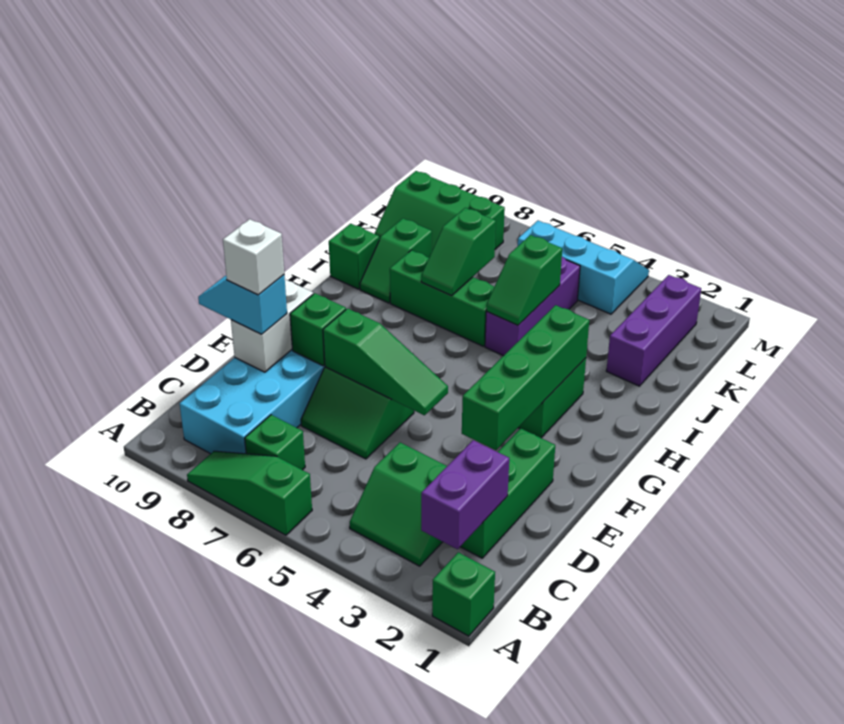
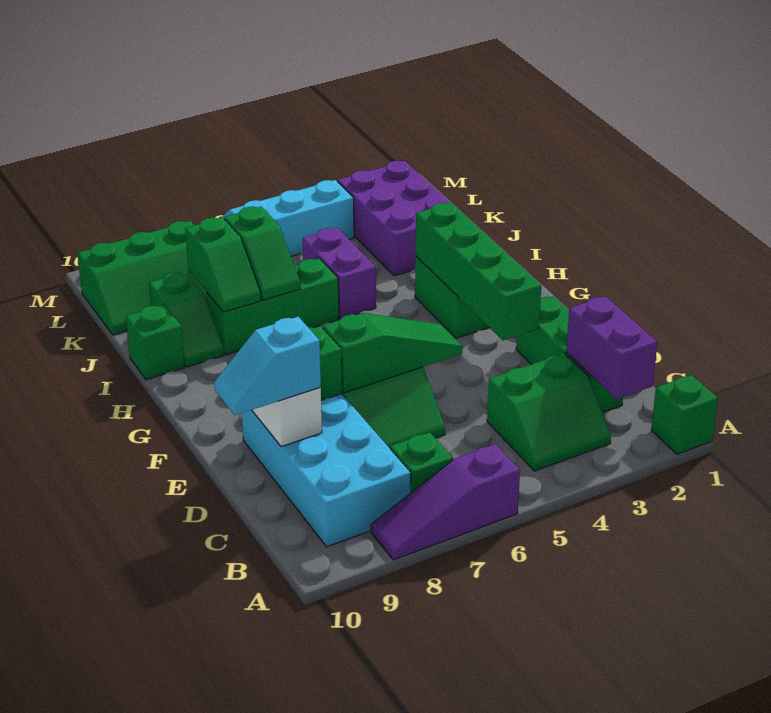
green slope A6:A8 level 1 top 6 -> purple slope A6:A8 level 1 top 6
white brick D9 level 4 -> none
purple brick I5:K5 level 1 -> purple brick I5:J5 level 1
green slope I5:J5 level 2 top J -> green slope I8:J8 level 2 top J
purple brick J2:L2 level 1 -> purple brick J2:L3 level 1

